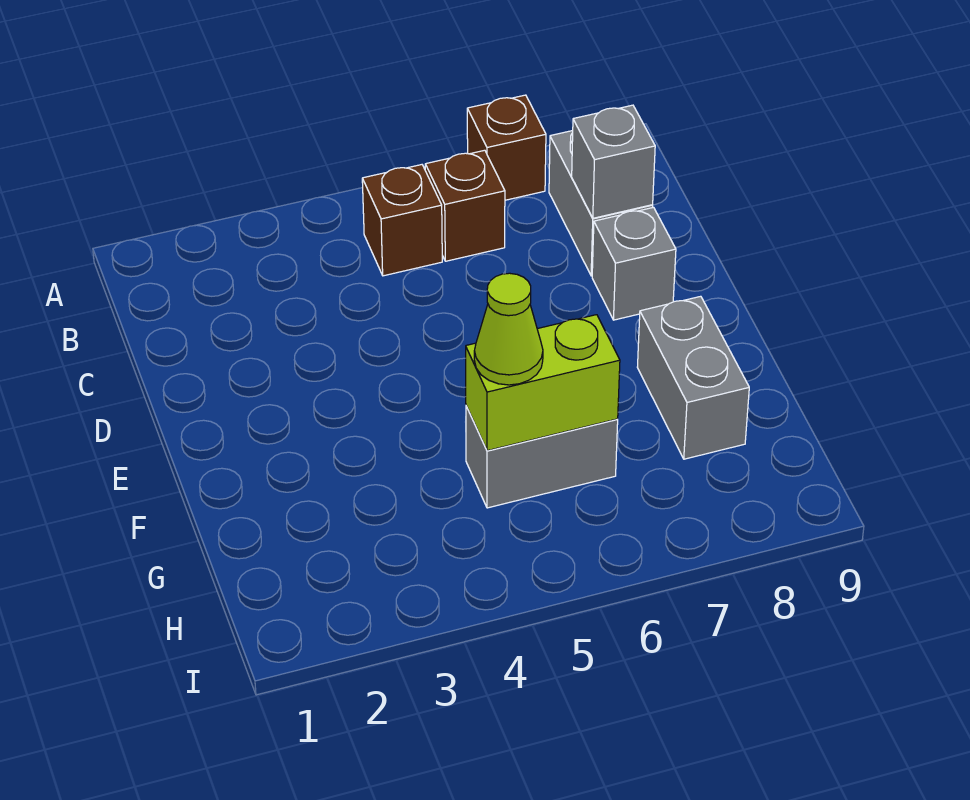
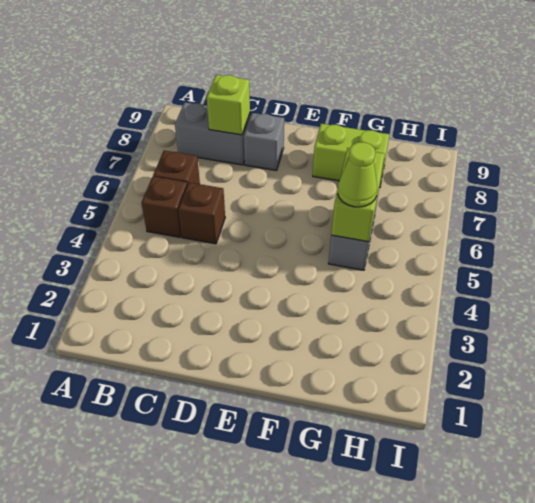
brown brick A7 level 1 -> brown brick C5 level 1
grey brick C8 level 2 -> lime brick C8 level 2
grey brick F8:G8 level 1 -> lime brick F8:G8 level 1

